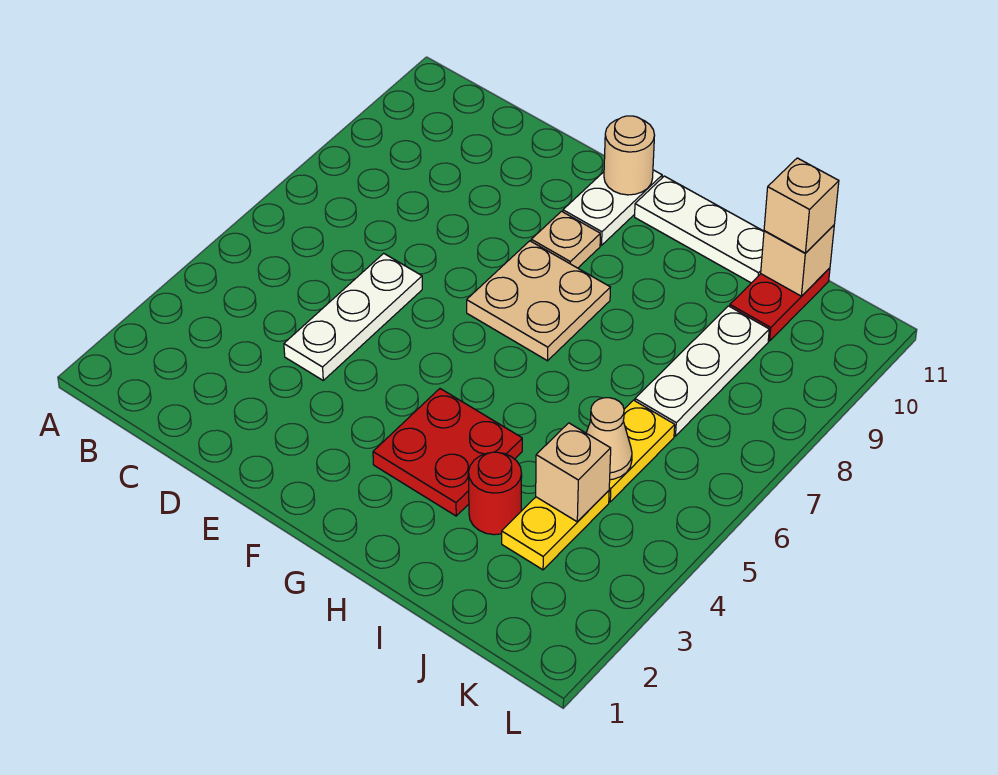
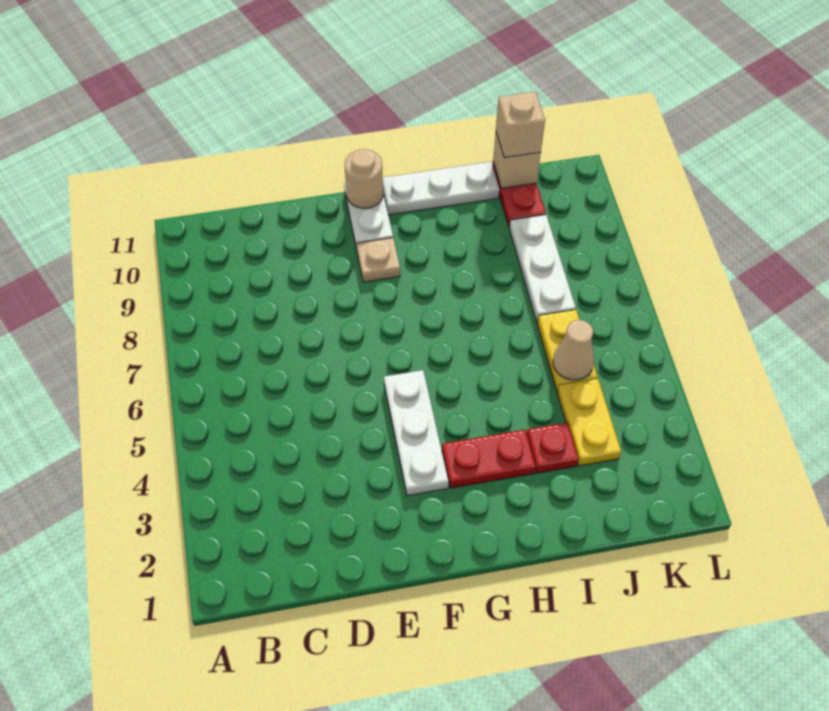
white plate D4:D6 level 1 -> white plate F3:F5 level 1
tan plate F7:G8 level 1 -> none
red plate G3:H4 level 1 -> red plate G3:H3 level 1
red round brick I3 level 1 -> red plate I3 level 1
tan brick J4 level 2 -> none

